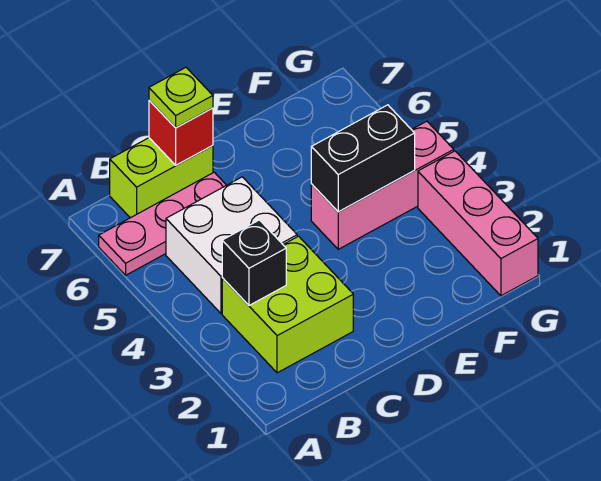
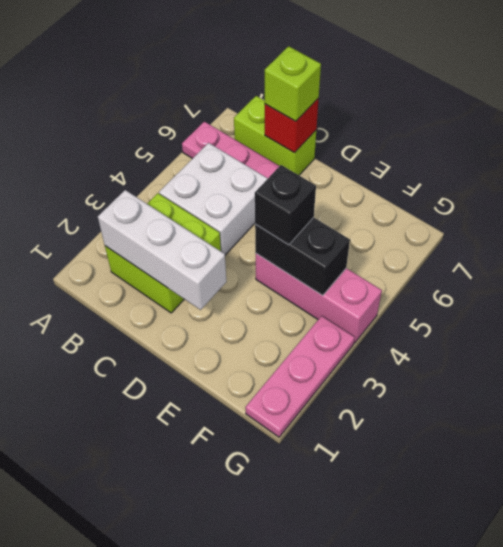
none -> white brick B2:D2 level 2
black brick B3 level 2 -> black brick E4 level 3
lime plate C7 level 3 -> lime brick C7 level 3
pink brick G1:G3 level 1 -> pink plate G1:G3 level 1

